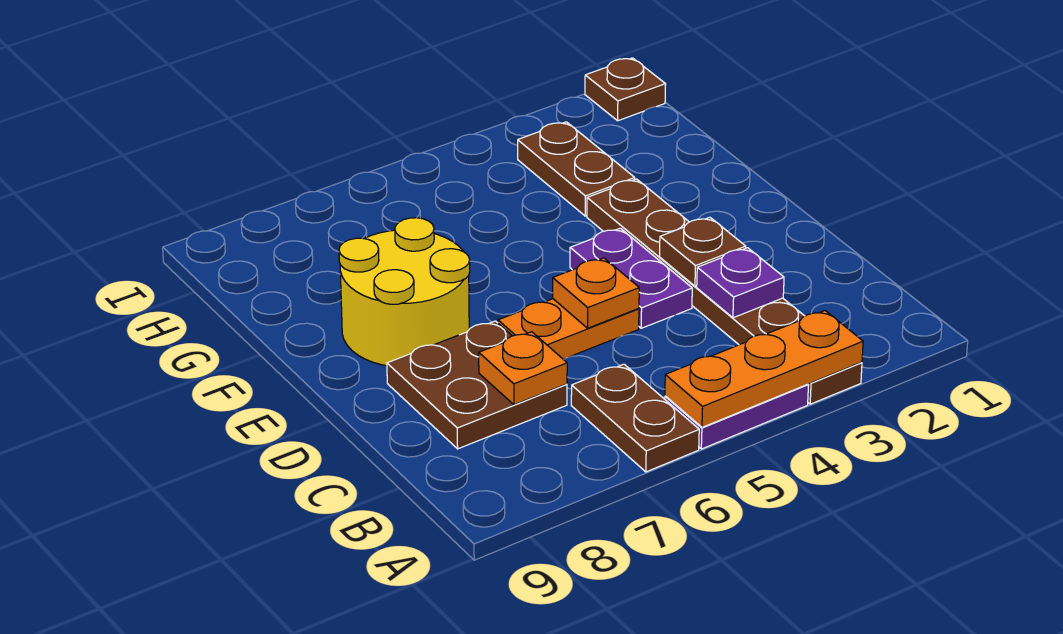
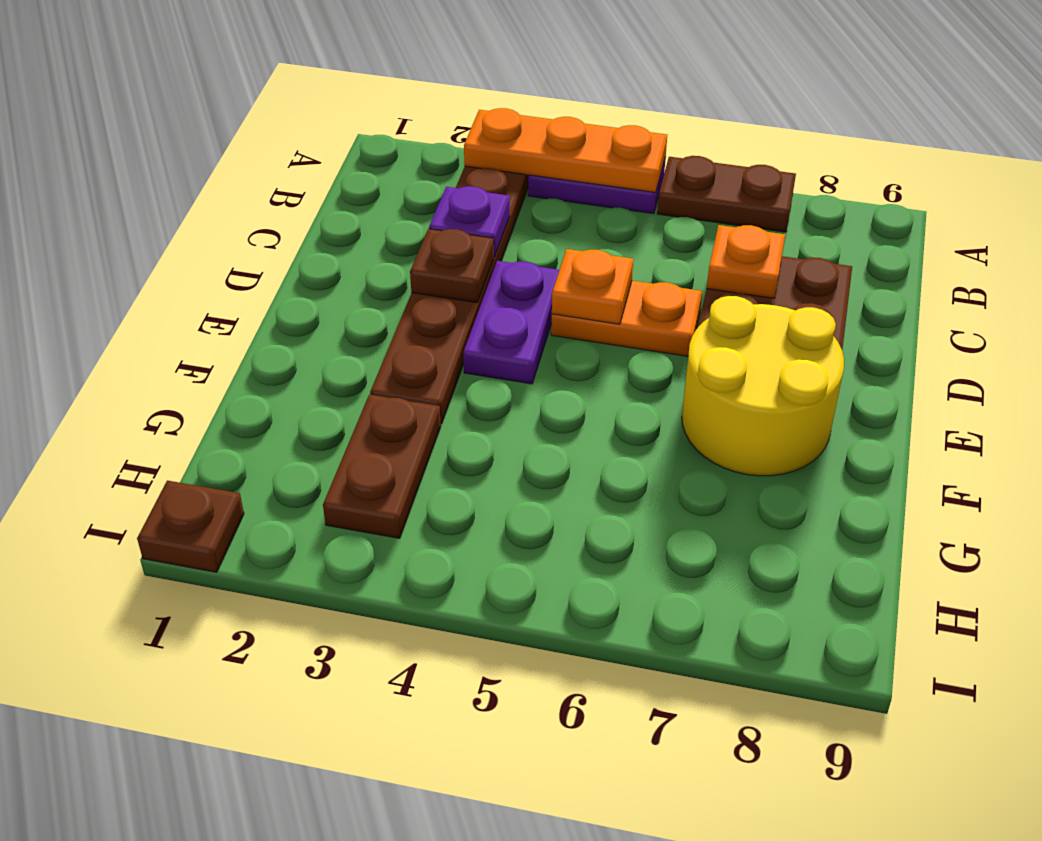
brown plate A6:B6 level 1 -> brown plate A6:A7 level 1

